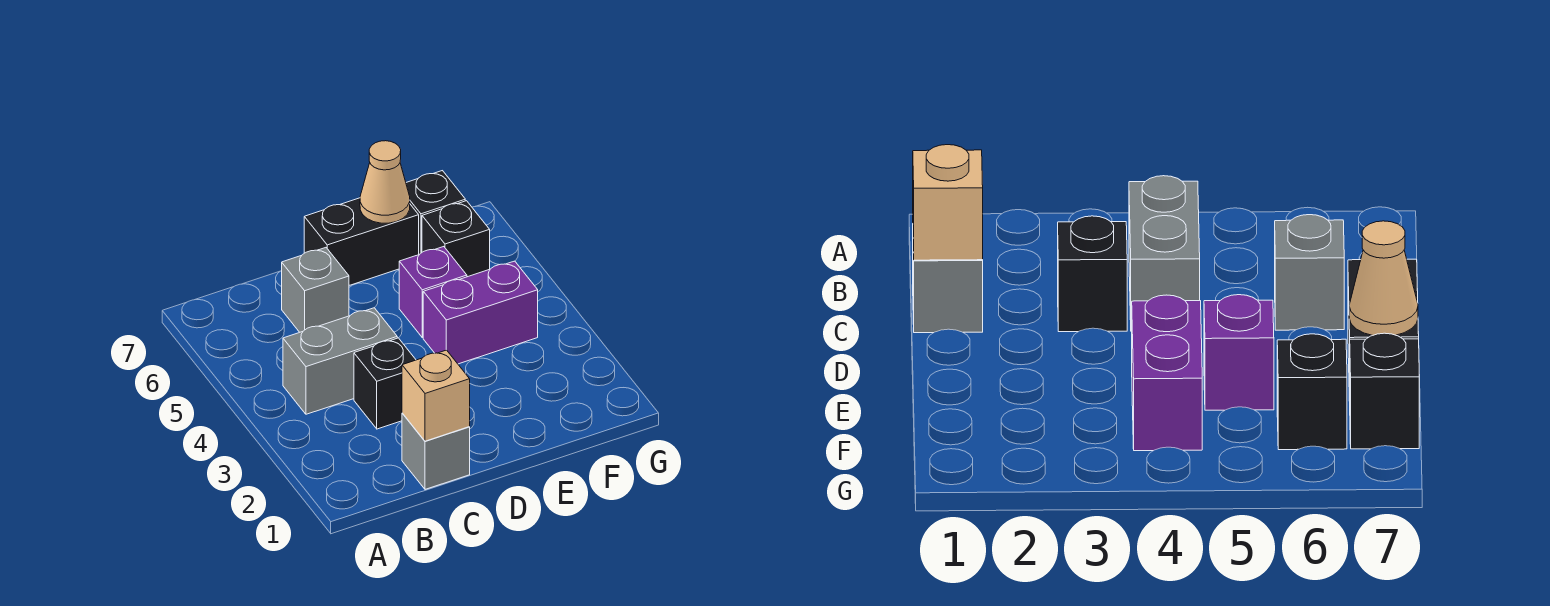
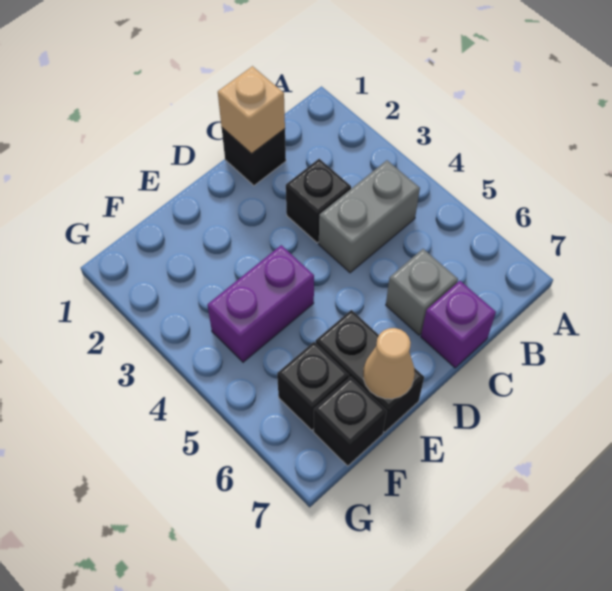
grey brick C1 level 1 -> black brick C1 level 1
black brick D7:E7 level 1 -> black brick E6:E7 level 1
purple brick E5 level 1 -> purple brick C7 level 1

